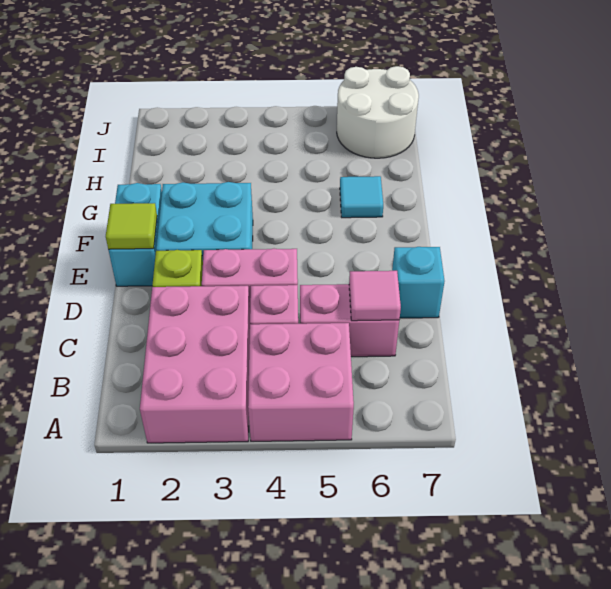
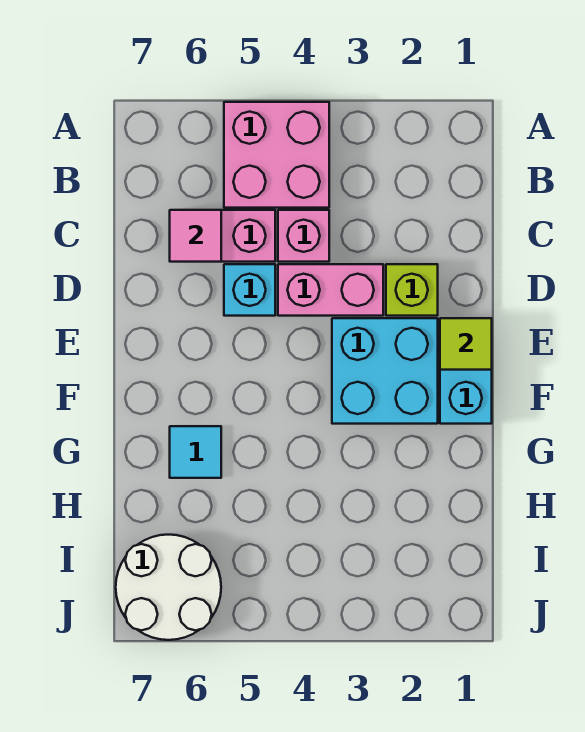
pink brick A2:C3 level 1 -> none
cyan brick D7 level 1 -> cyan brick D5 level 1

